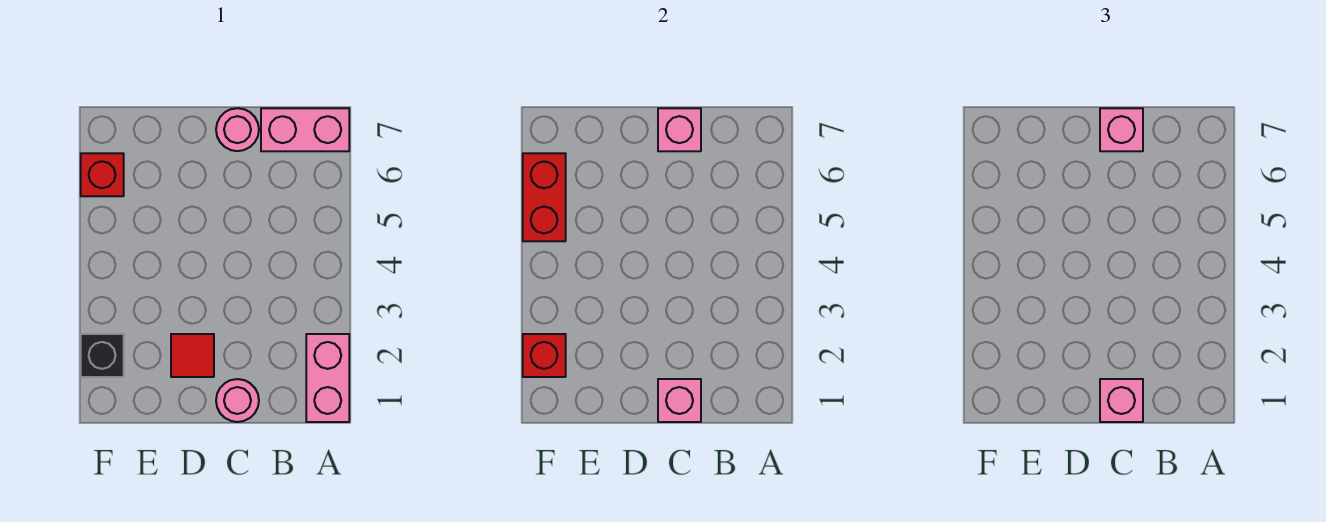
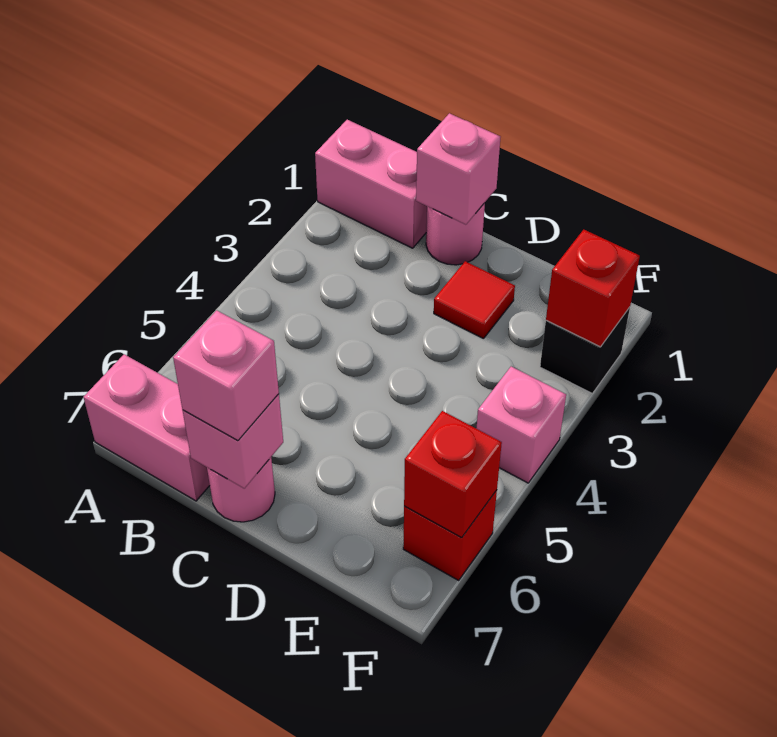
pink brick A1:A2 level 1 -> pink brick A1:B1 level 1
pink brick C1 level 3 -> pink brick F4 level 1
red brick F5:F6 level 2 -> red brick F6 level 2

